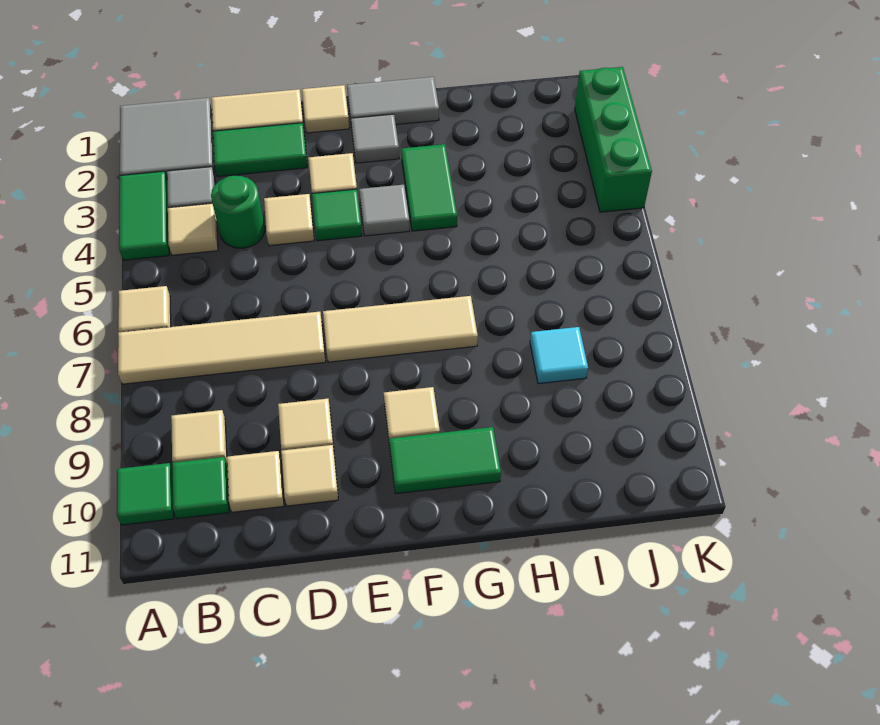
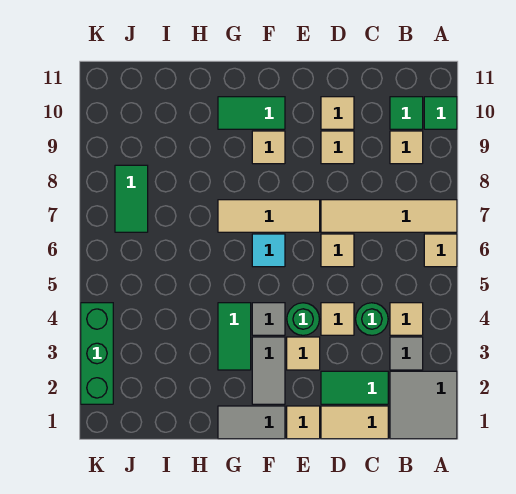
green tile A3:A4 level 1 -> green tile J7:J8 level 1
tan tile C10 level 1 -> tan tile D6 level 1
green tile E4 level 1 -> green round brick E4 level 1
grey tile F2 level 1 -> grey tile F2:F3 level 1
cyan tile I8 level 1 -> cyan tile F6 level 1

